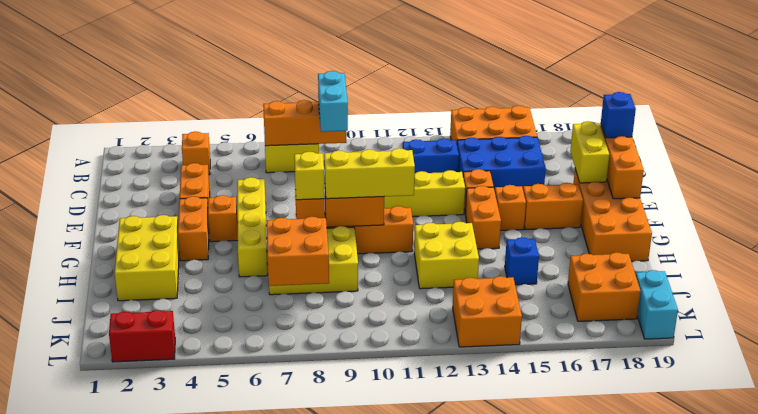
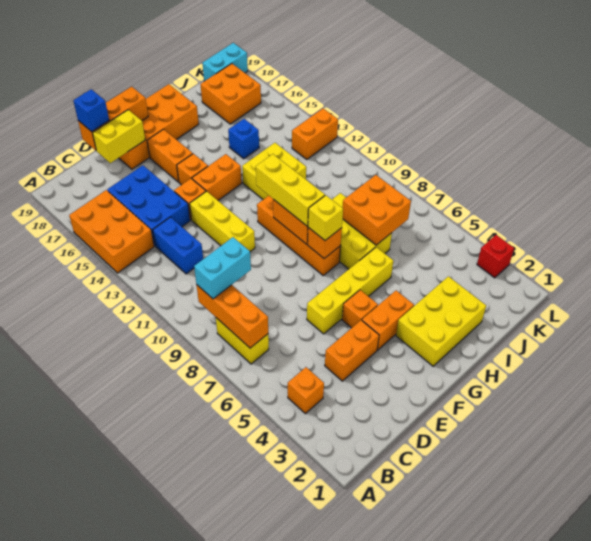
orange brick K13:L14 level 1 -> orange brick K13:L13 level 1
red brick L2:L3 level 1 -> red brick L3 level 1

